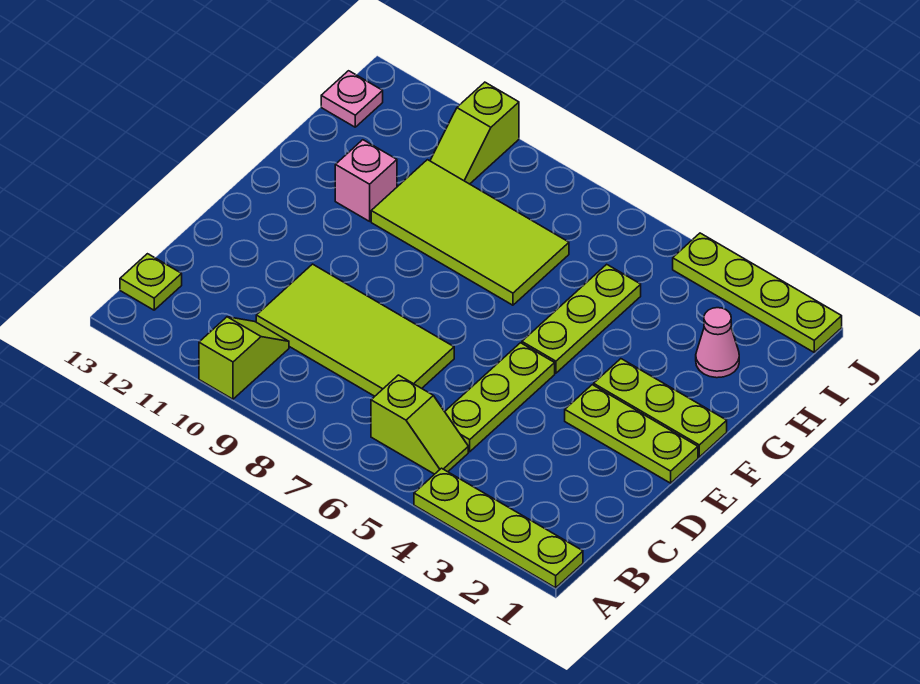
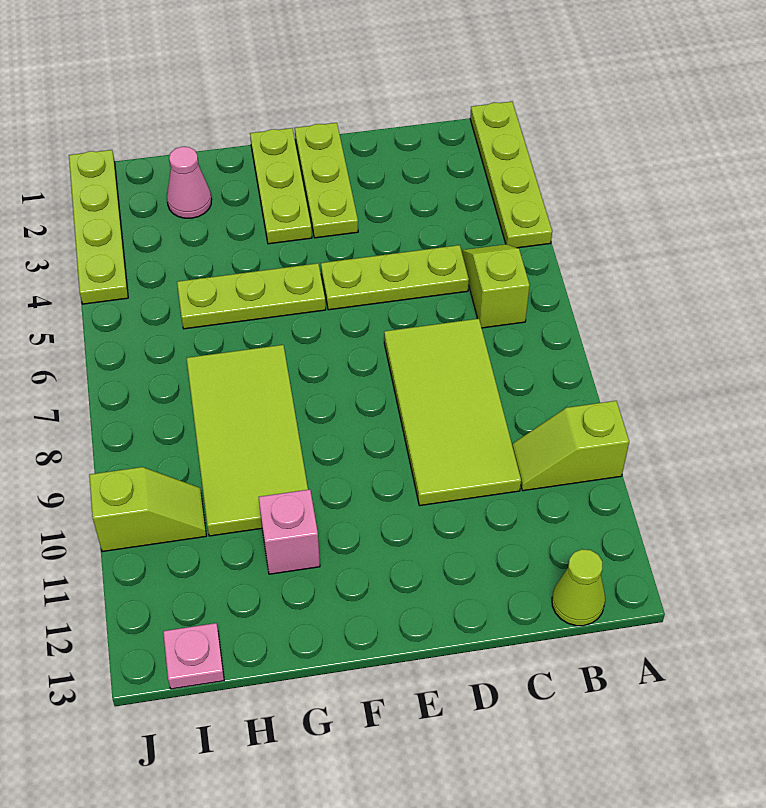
lime plate B13 level 1 -> lime cone B13 level 1

